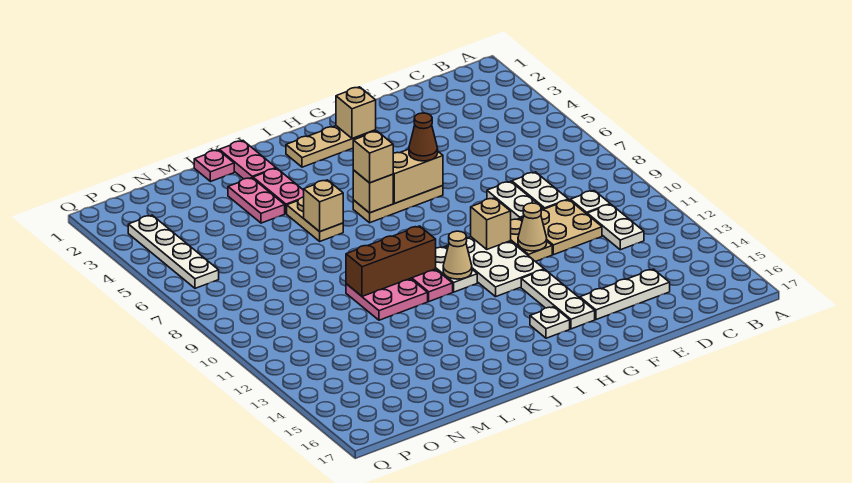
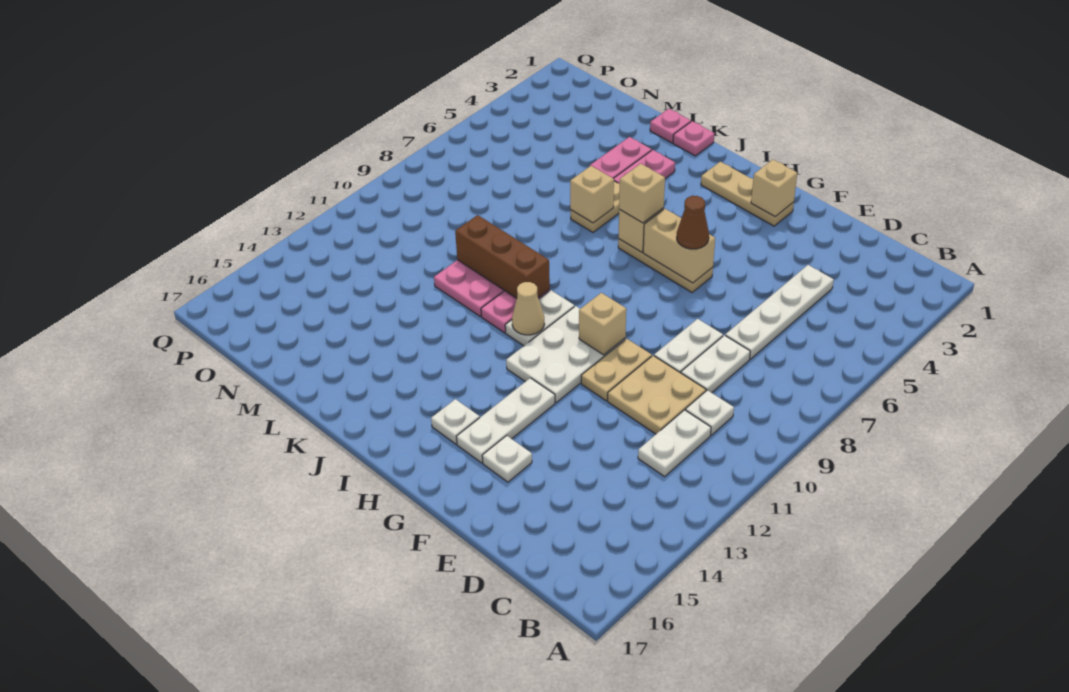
white plate D15:F15 level 1 -> white plate F15 level 1
tan cone F11 level 2 -> none
pink plate K1:K2 level 1 -> pink plate K1 level 1
white plate P3:P6 level 1 -> white plate D4:D7 level 1

